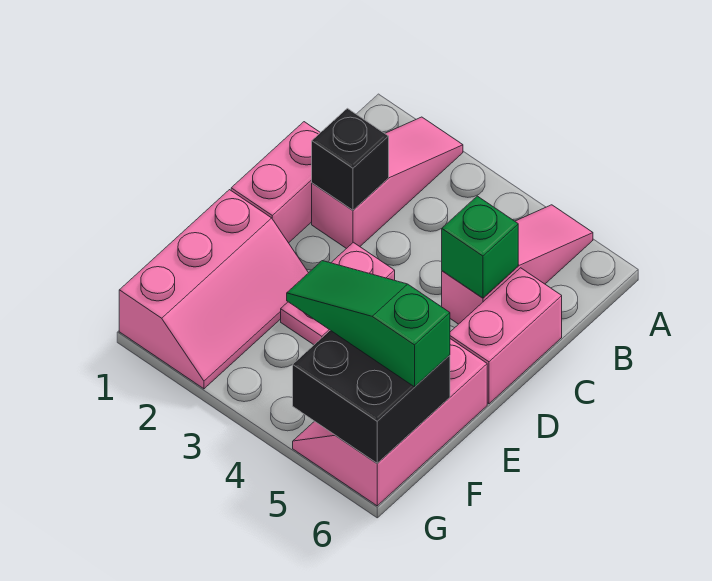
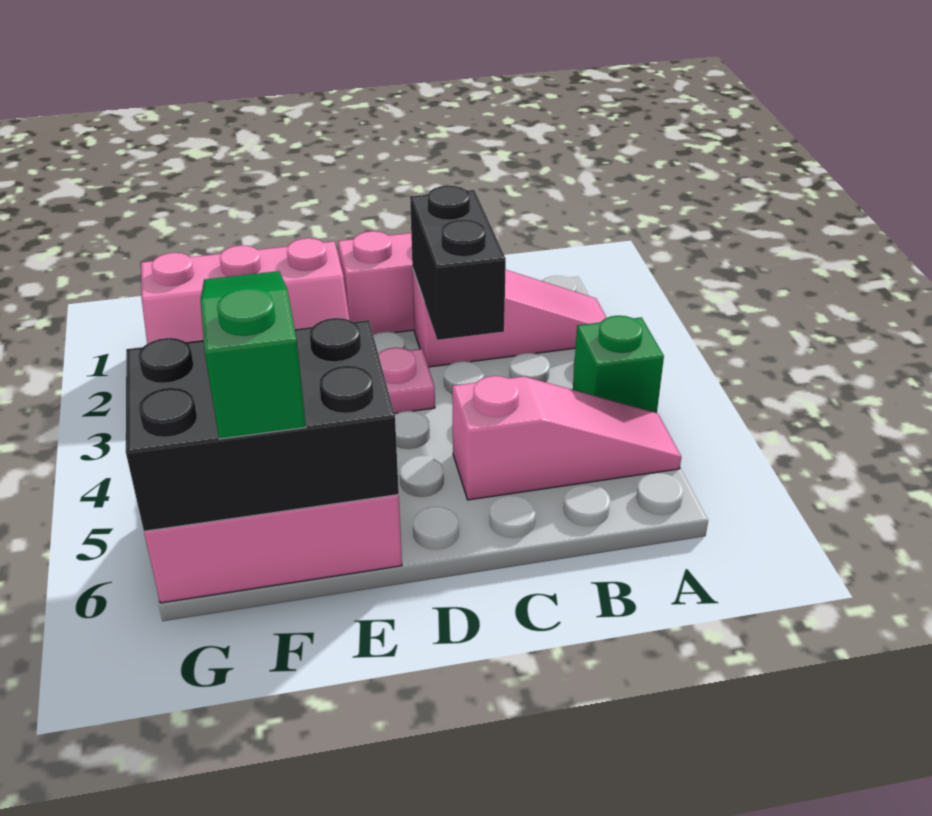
black brick C2 level 2 -> black brick C2:C3 level 2
green brick C5 level 2 -> green brick A4 level 1
pink brick C6:D6 level 1 -> none
black brick F5:G6 level 2 -> black brick E5:G6 level 2

